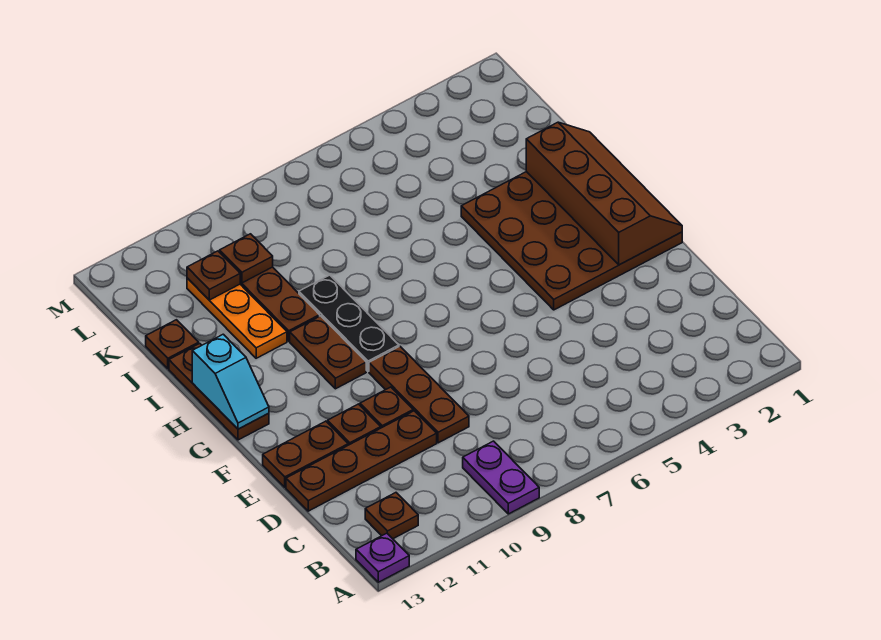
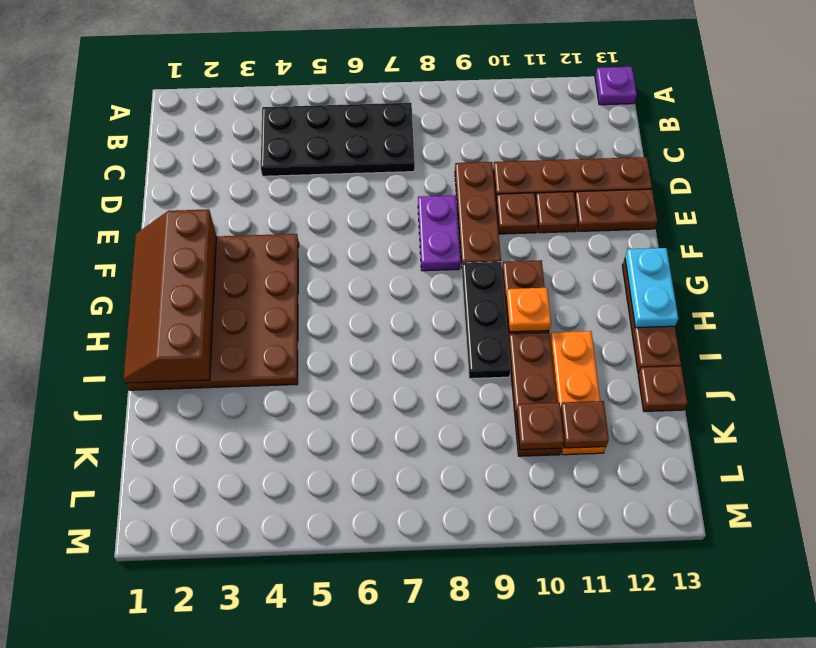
purple plate A9:B9 level 1 -> purple plate E8:F8 level 1
none -> black plate B4:C7 level 1
brown plate B12 level 1 -> none
cyan slope G13:H13 level 2 top H -> cyan plate G13:H13 level 2
none -> orange plate H10 level 2

